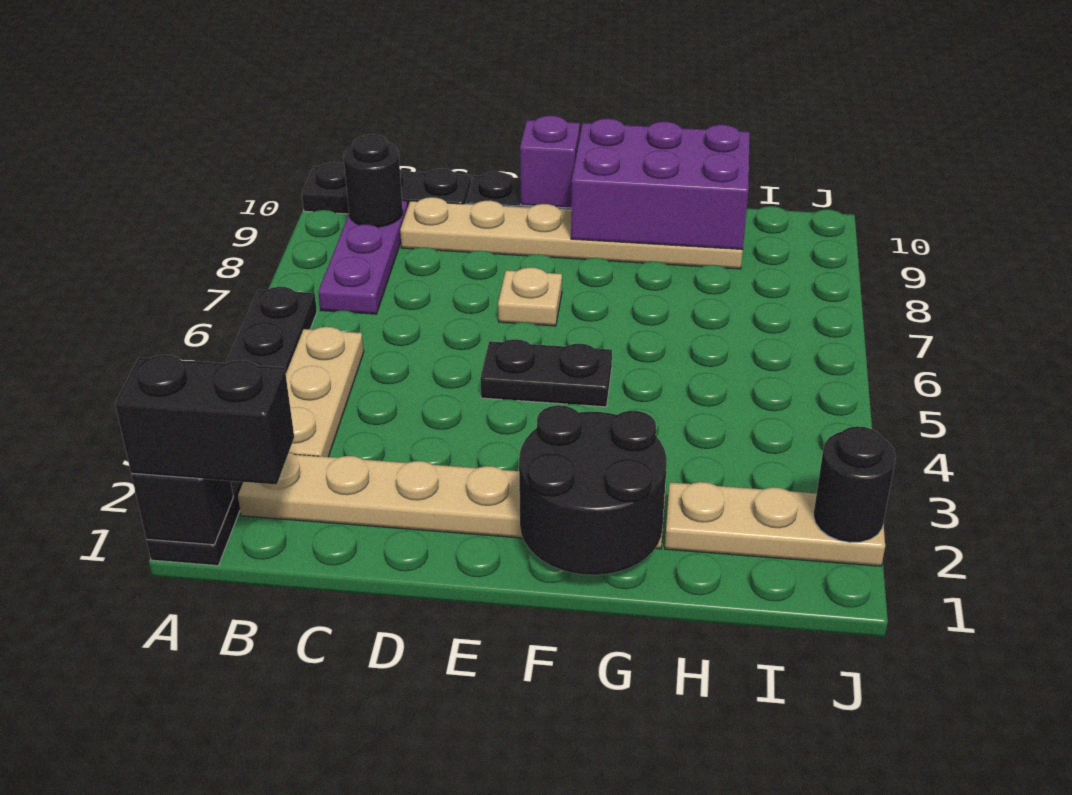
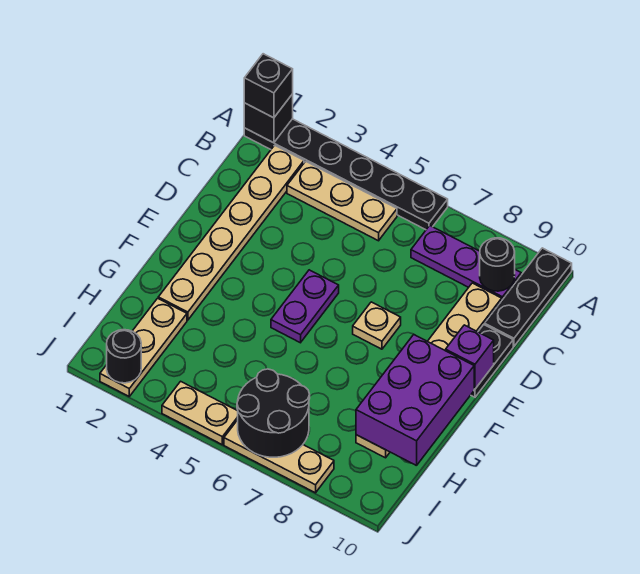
black brick A1:B1 level 3 -> black brick A1 level 3
black plate E5:F5 level 1 -> purple plate E5:F5 level 1
black round brick F1:G2 level 2 -> black round brick I6:J7 level 2
none -> tan plate J4:J5 level 1
none -> tan plate J6:J8 level 1

